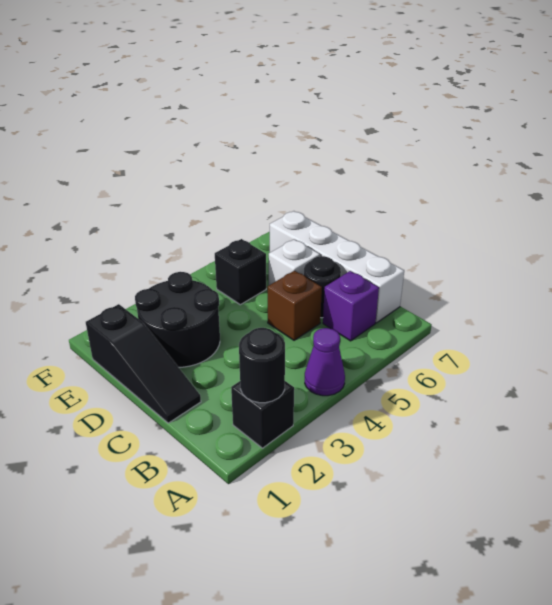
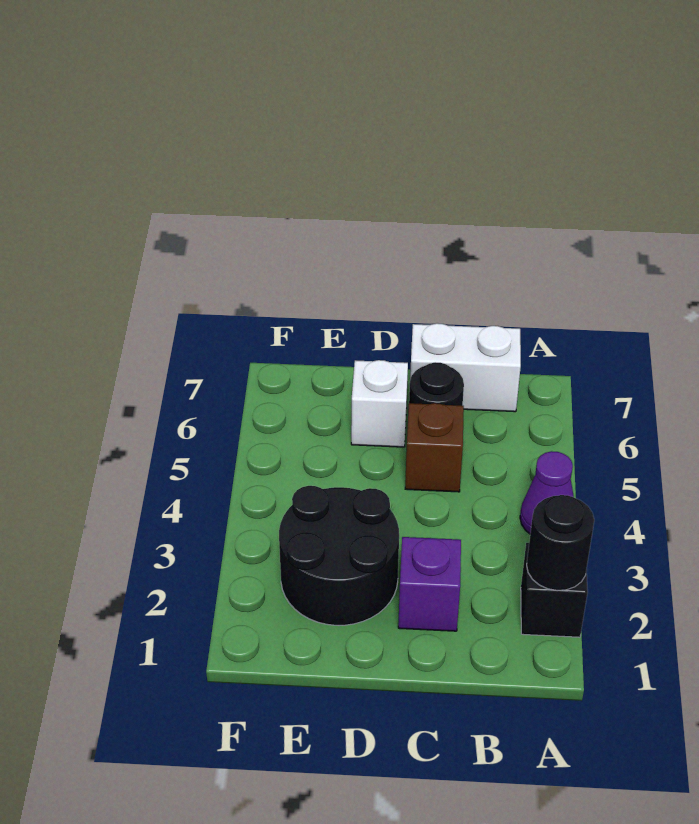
purple brick B6 level 1 -> purple brick C2 level 1
white brick B7:E7 level 1 -> white brick B7:C7 level 1
black slope C1:E1 level 1 top E -> none
black brick E5 level 1 -> none

